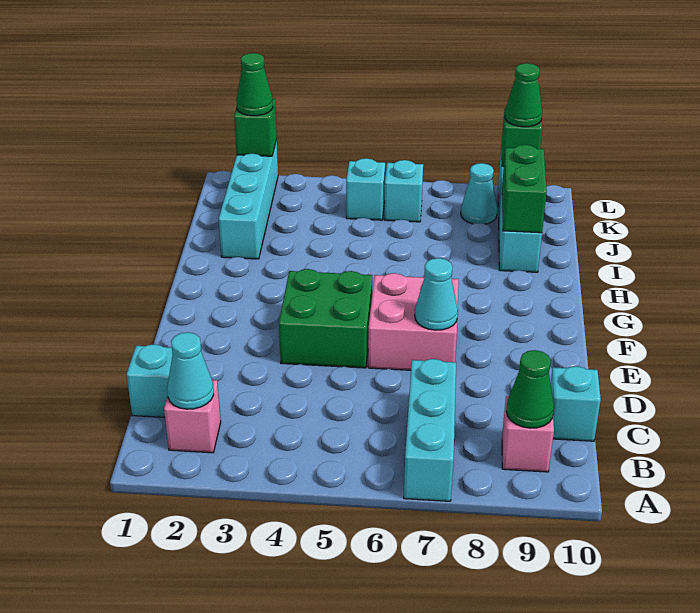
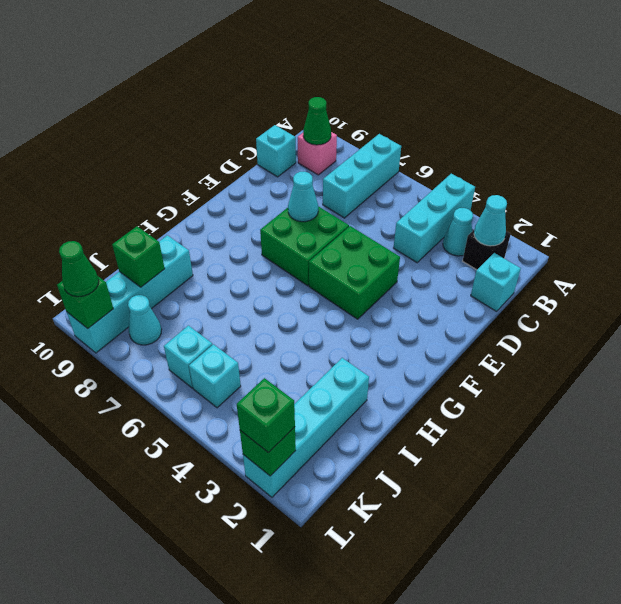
none -> cyan brick A4:C4 level 1
pink brick B2 level 1 -> black brick B2 level 1
none -> cyan cone B3 level 1
pink brick E6:F7 level 1 -> green brick E6:F7 level 1
green brick I9:J9 level 2 -> green brick J9 level 2
green cone L2 level 3 -> green brick L2 level 3

